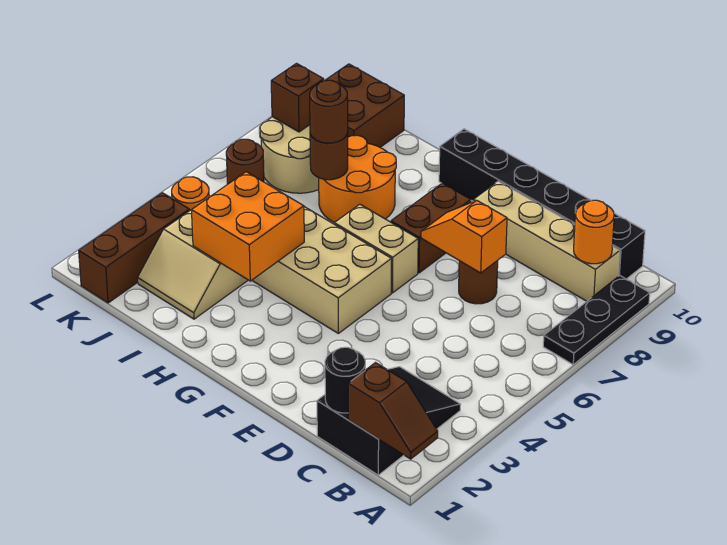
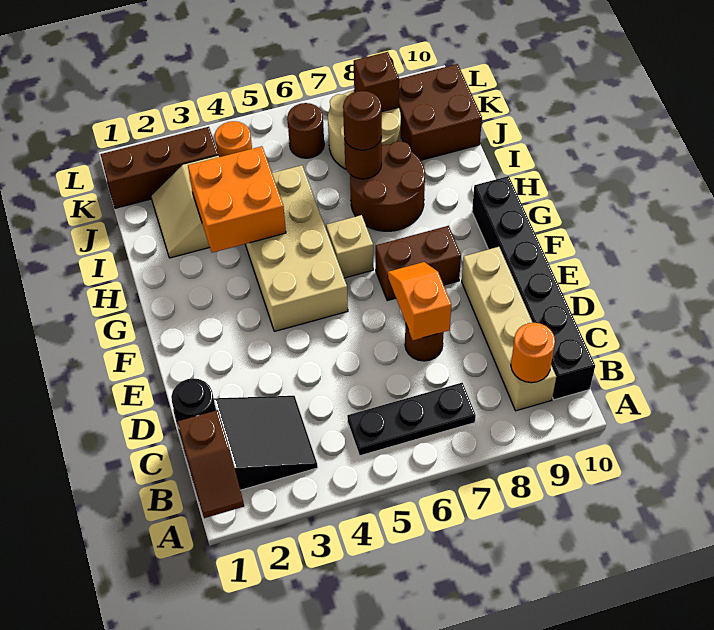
black plate A7:A9 level 1 -> black plate B5:B7 level 1
tan brick F6:G6 level 1 -> tan brick G6 level 1
orange round brick H7:I8 level 1 -> brown round brick H7:I8 level 1

